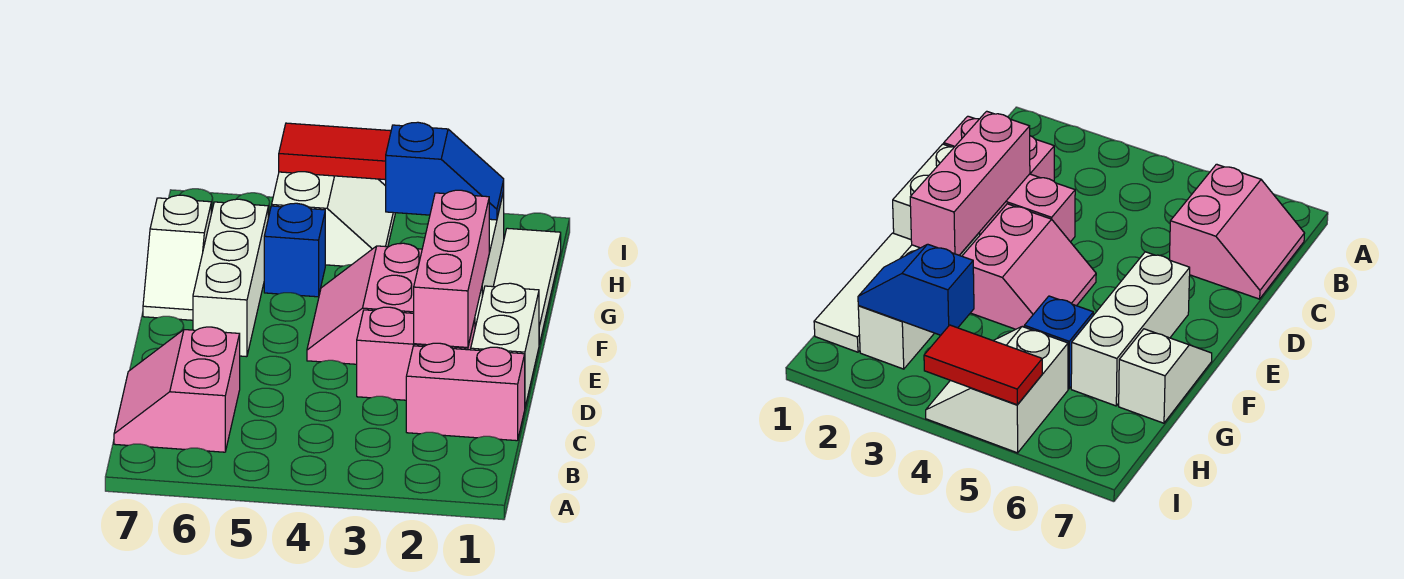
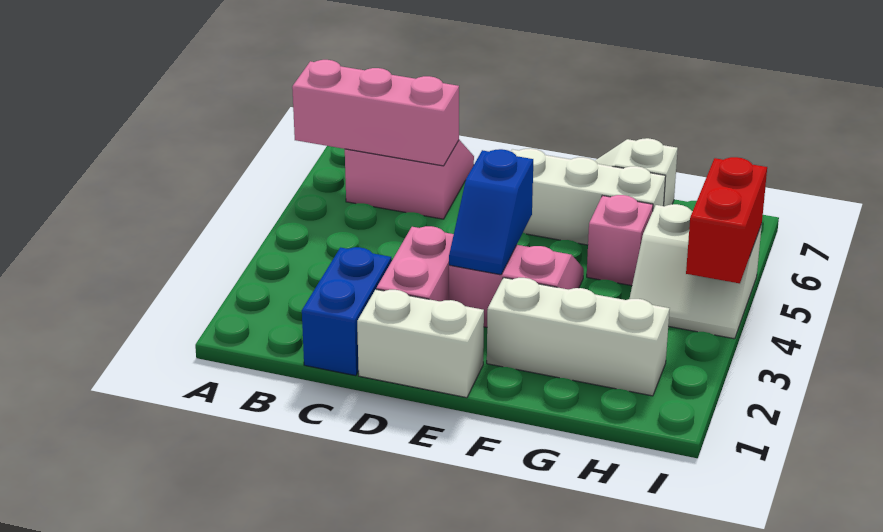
pink brick C1:C2 level 1 -> blue brick C1:C2 level 1
pink brick D2:F2 level 2 -> pink brick A6:C6 level 2
white tile F1:H1 level 1 -> none
blue brick G5 level 1 -> pink brick G5 level 1
blue slope H2:H3 level 2 top 3 -> blue slope E3:E4 level 2 top 4
red tile I4:I5 level 2 -> red brick I4:I5 level 2

